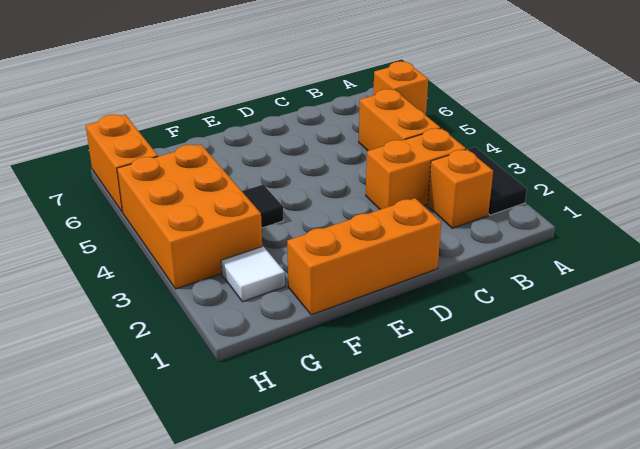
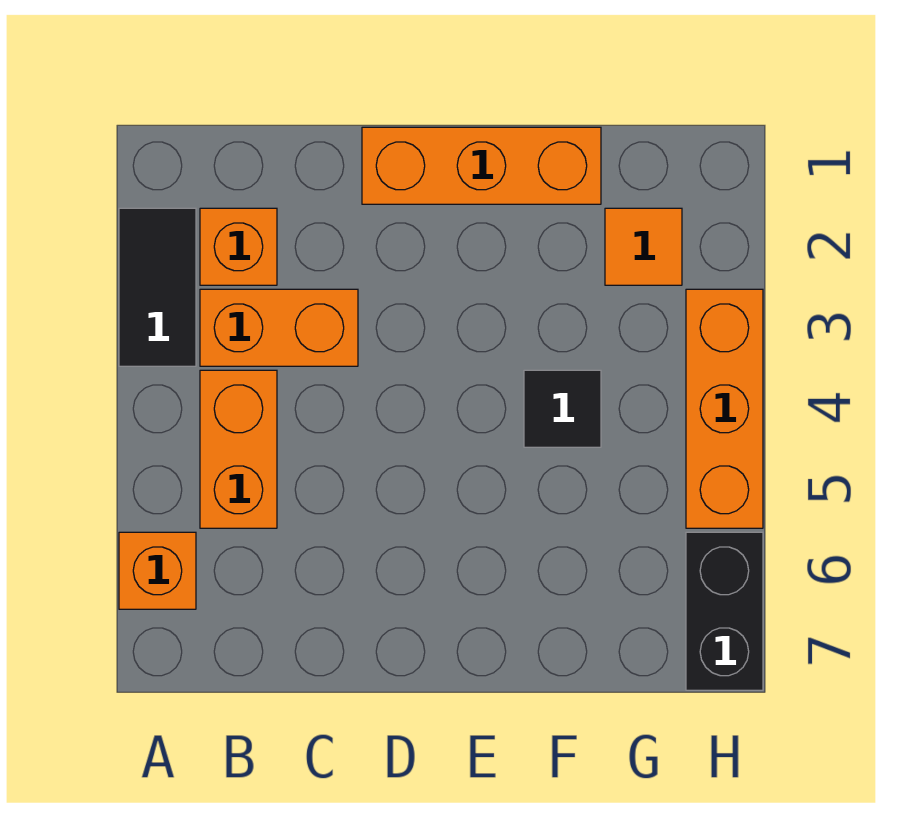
white tile G2 level 1 -> orange tile G2 level 1
orange brick G3:H5 level 1 -> orange brick H3:H5 level 1
orange brick H6:H7 level 1 -> black brick H6:H7 level 1

